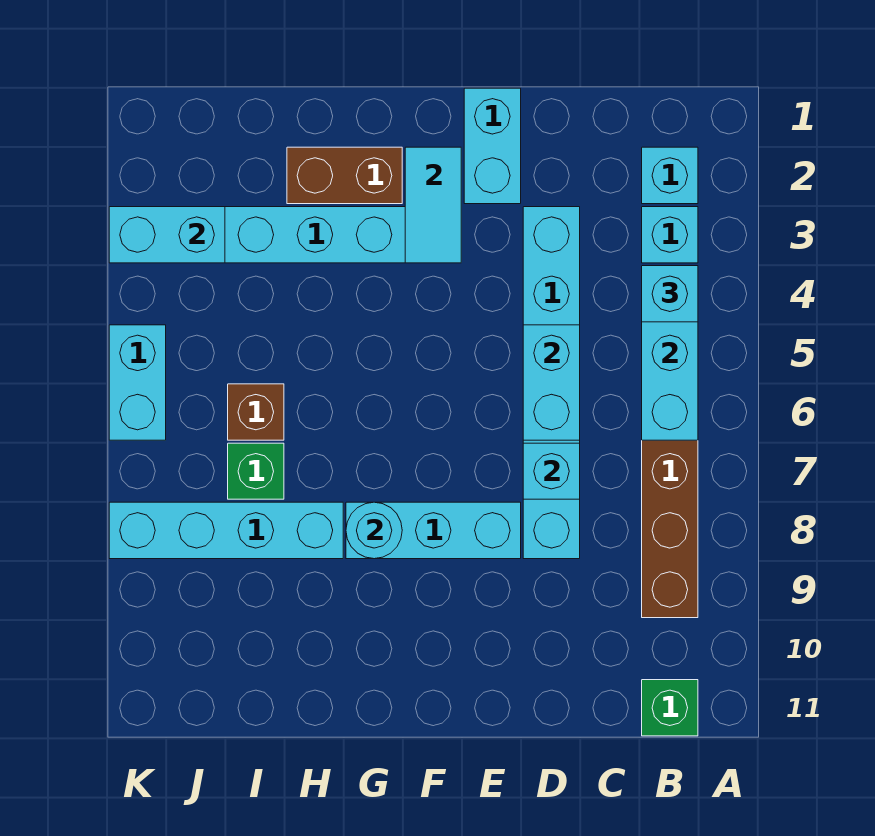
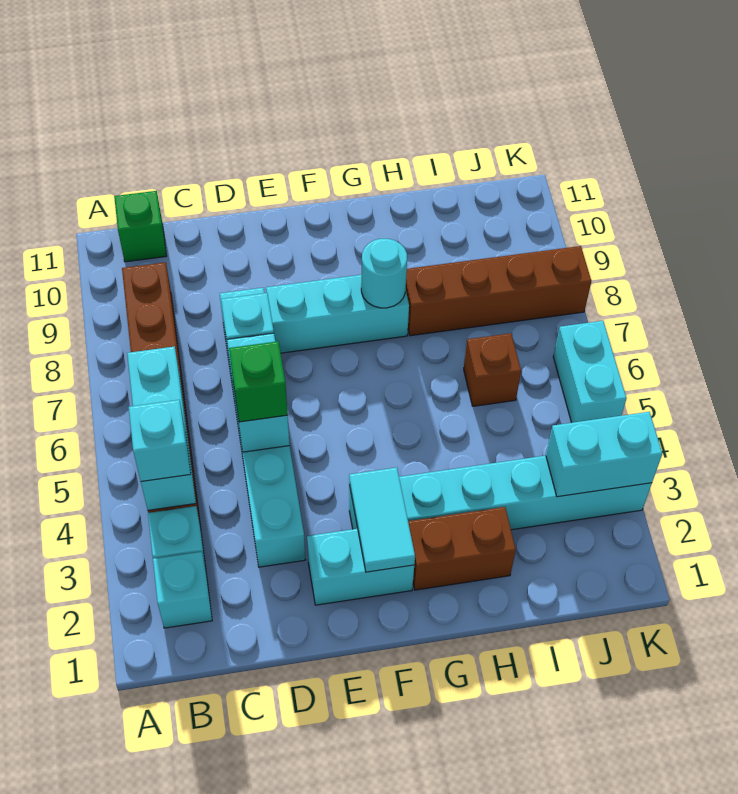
cyan brick E1:E2 level 1 -> cyan brick E2:F2 level 1
cyan brick H8:K8 level 1 -> brown brick H8:K8 level 1
green brick I7 level 1 -> green brick D5 level 3

